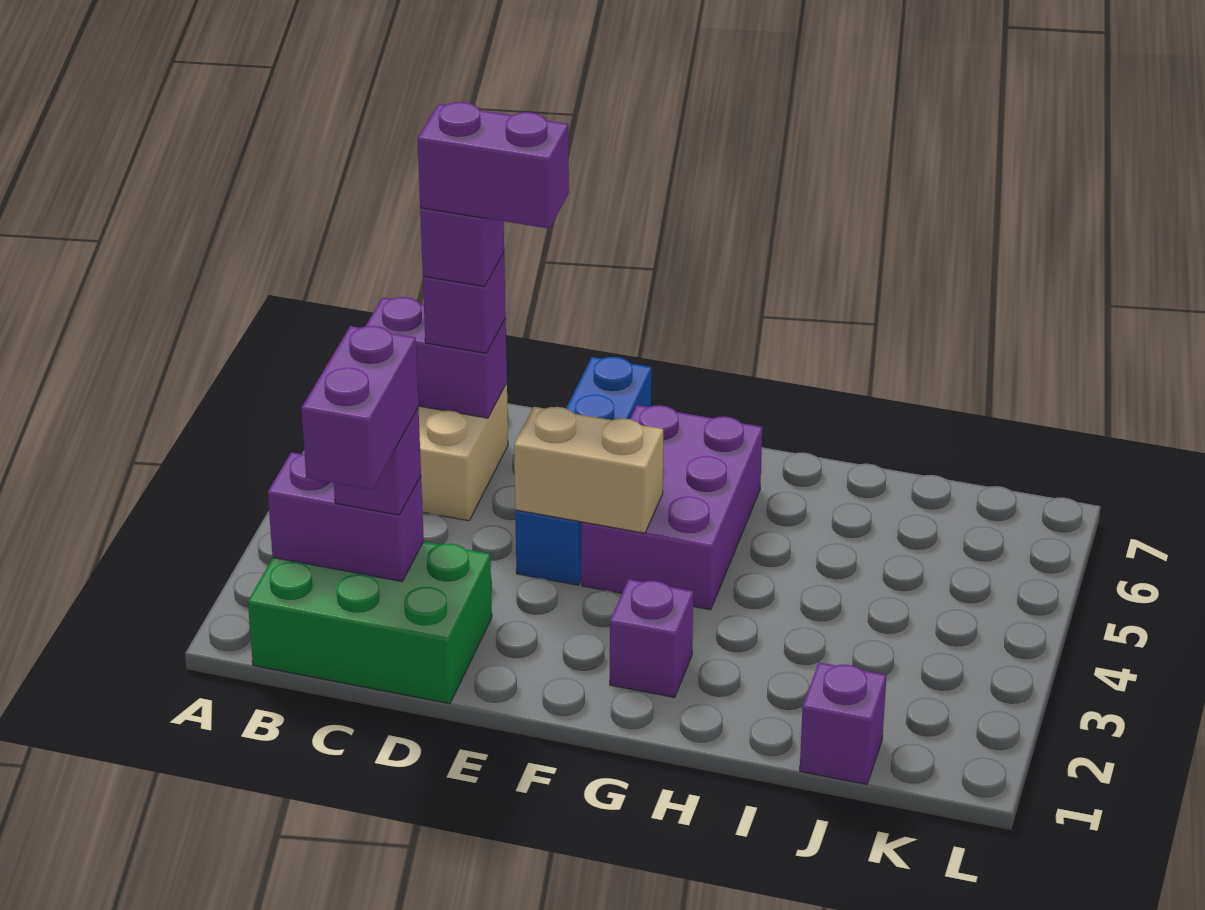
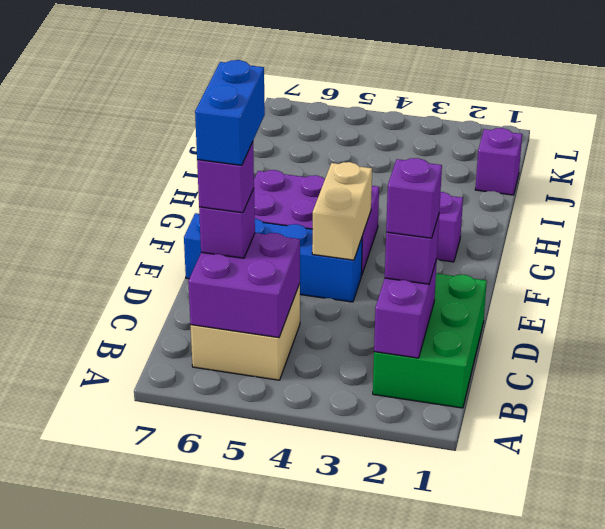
purple brick B6:C6 level 2 -> purple brick B5:C6 level 2
purple brick C1:C2 level 4 -> purple brick C2 level 4
purple brick C6:D6 level 5 -> blue brick C6:D6 level 5

